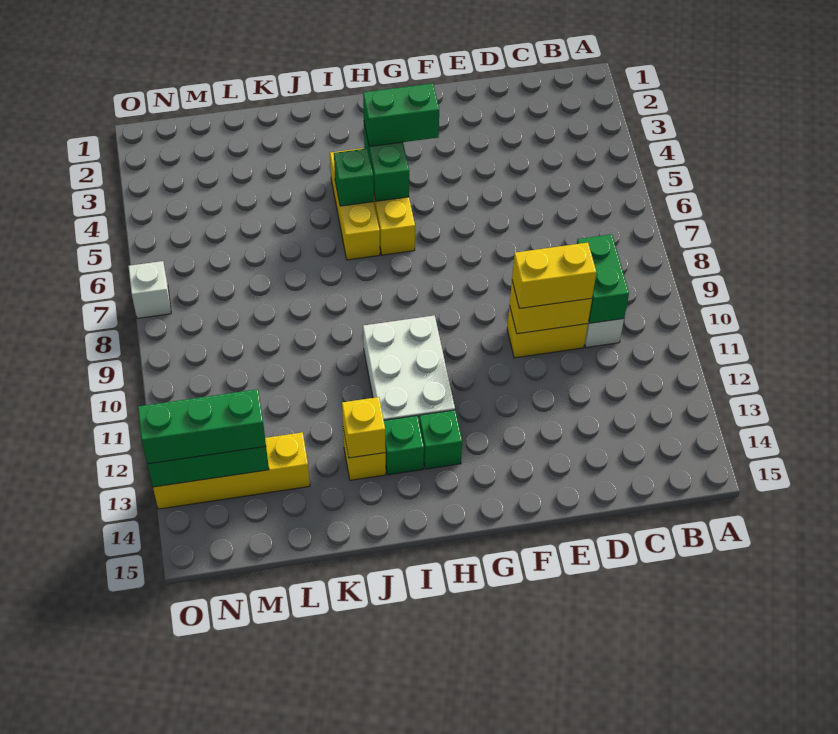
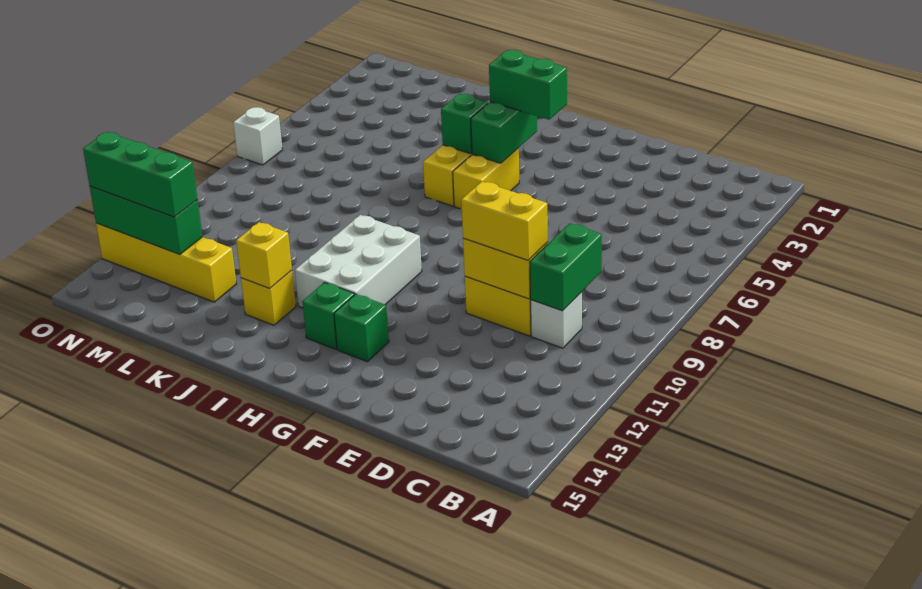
green brick I13 level 1 -> green brick G13 level 1

